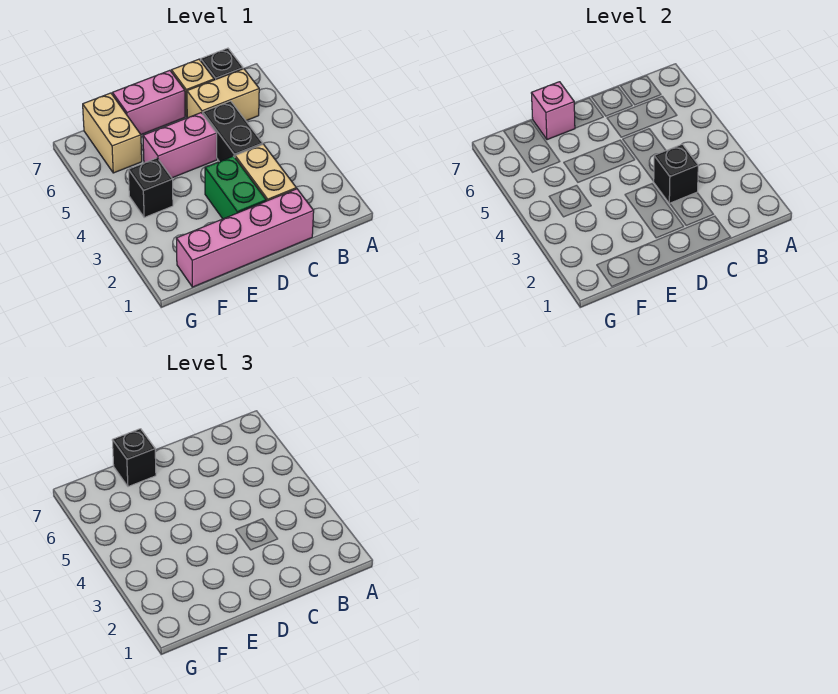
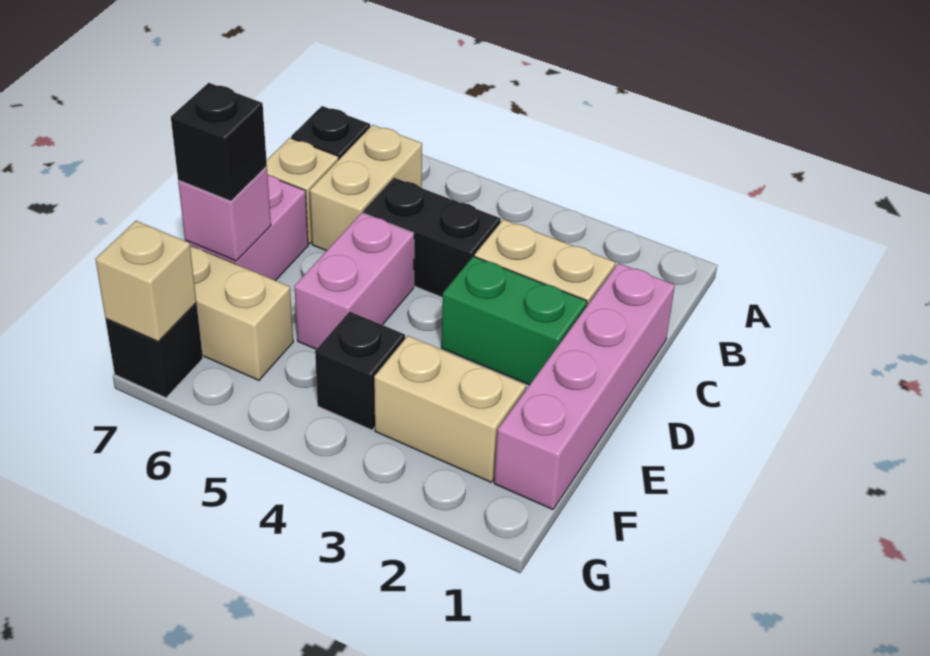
black brick C3 level 2 -> black brick G7 level 1
none -> tan brick F2:F3 level 1
none -> tan brick G7 level 2

